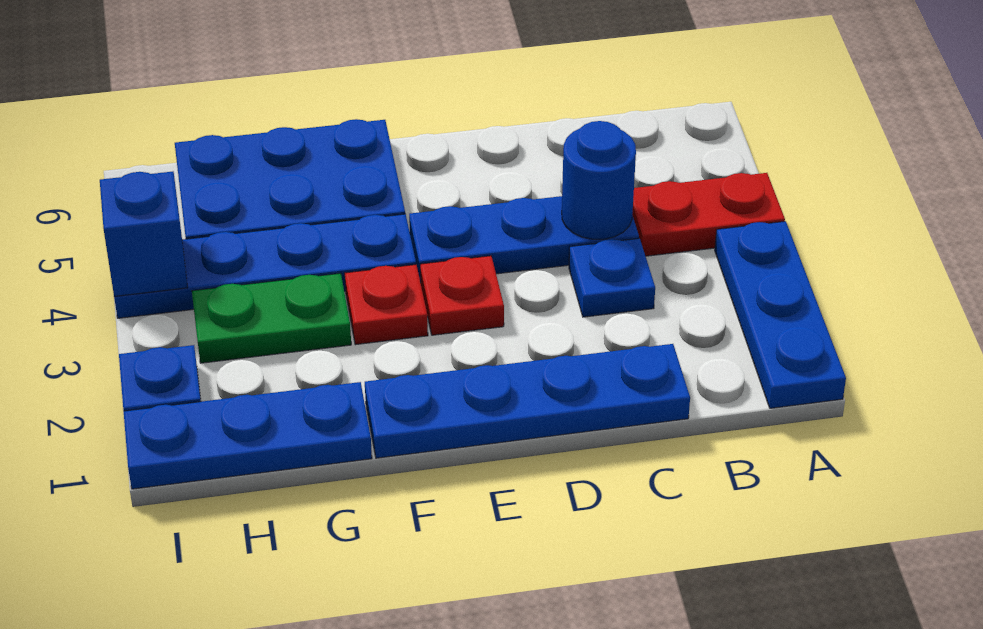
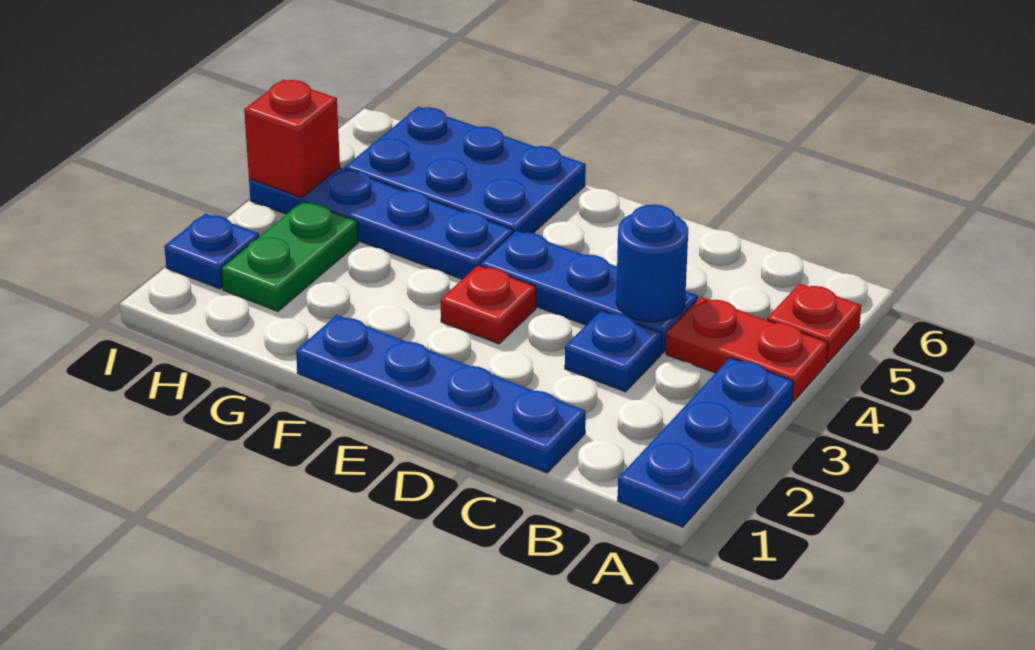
red plate F3 level 1 -> red plate A5 level 1
blue plate G1:I1 level 1 -> none
green plate G3:H3 level 1 -> green plate H2:H3 level 1
blue brick I4 level 2 -> red brick I4 level 2

